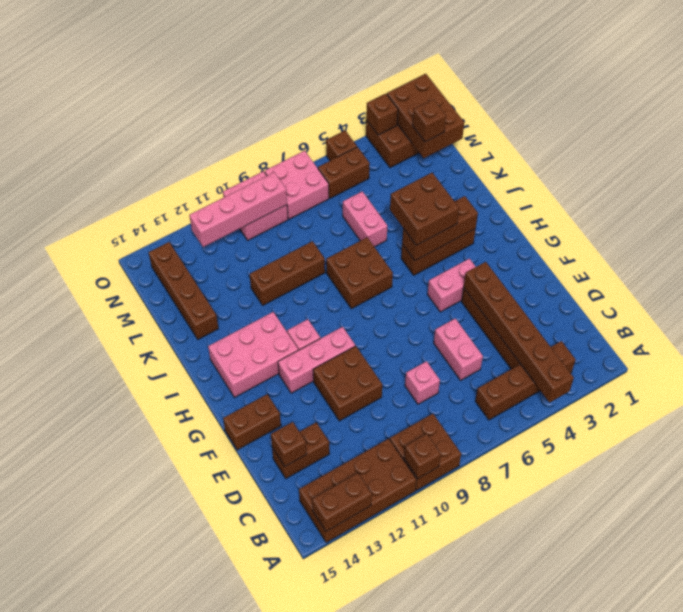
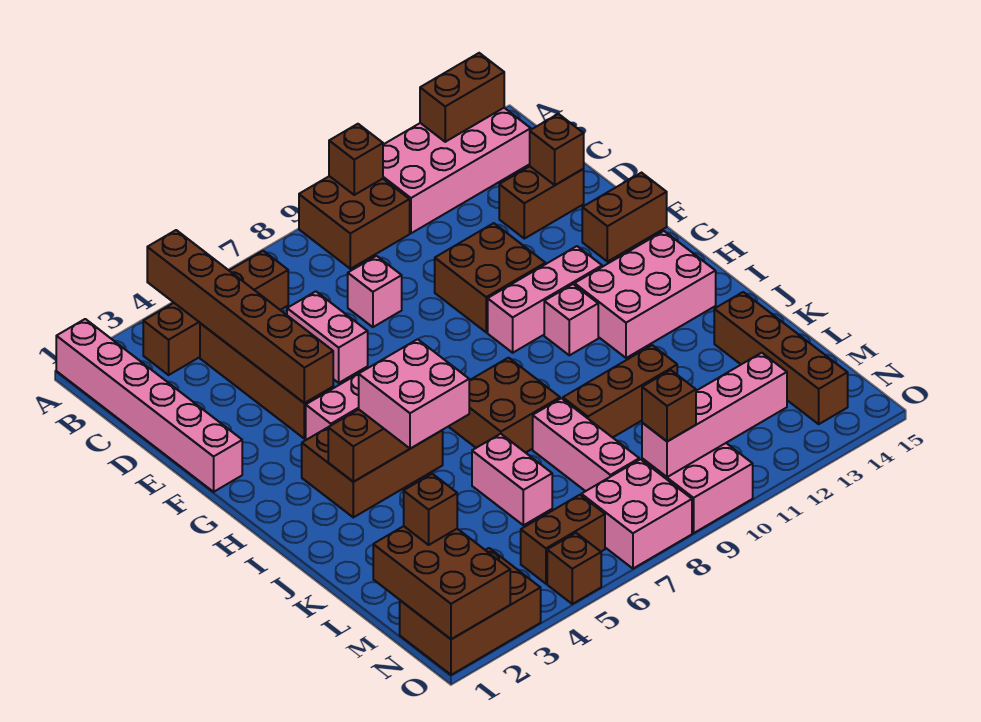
none -> pink brick A1:F1 level 1
brown brick A11:B14 level 1 -> pink brick A11:B14 level 1
brown brick I3:I5 level 1 -> brown brick H3:I5 level 1
brown brick I4:J5 level 3 -> pink brick I4:J5 level 3
none -> pink brick K8:M8 level 1
brown brick O3 level 2 -> brown brick N9 level 3

